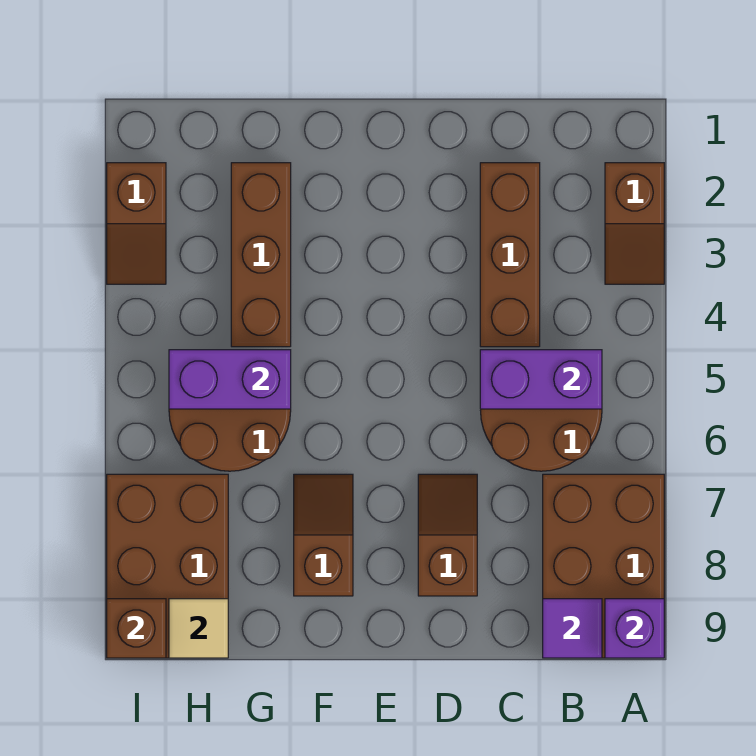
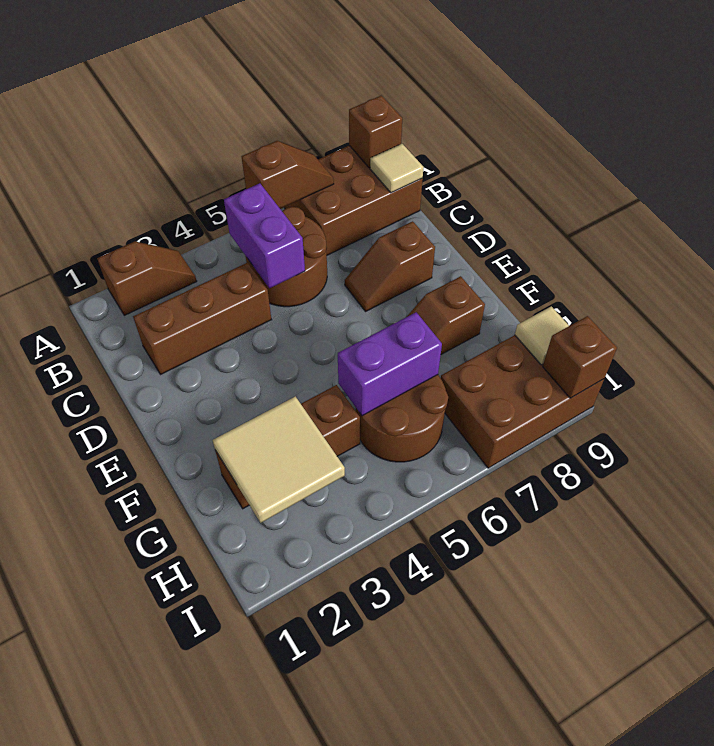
purple brick A9 level 2 -> brown brick A9 level 2
purple tile B9 level 2 -> tan tile B9 level 2
none -> tan tile G2:H3 level 2
purple brick G5:H5 level 2 -> purple brick G5:G6 level 2
brown slope I2:I3 level 1 top 2 -> brown slope A6:A7 level 2 top 6

